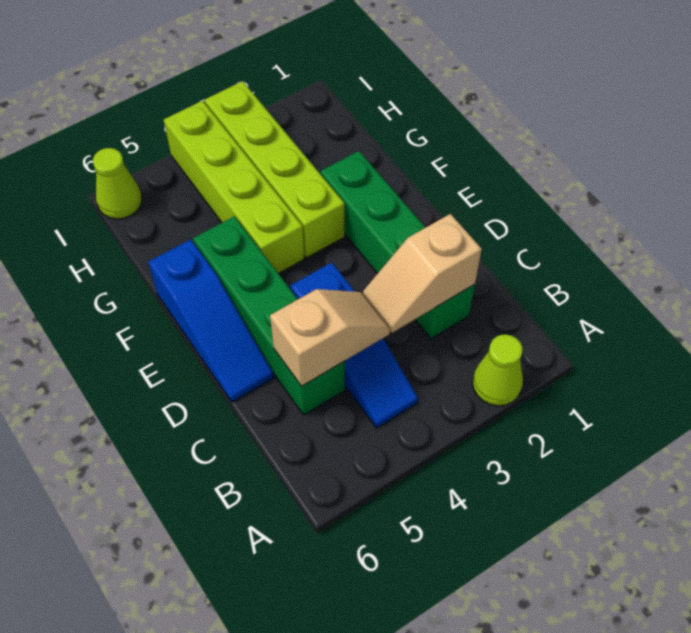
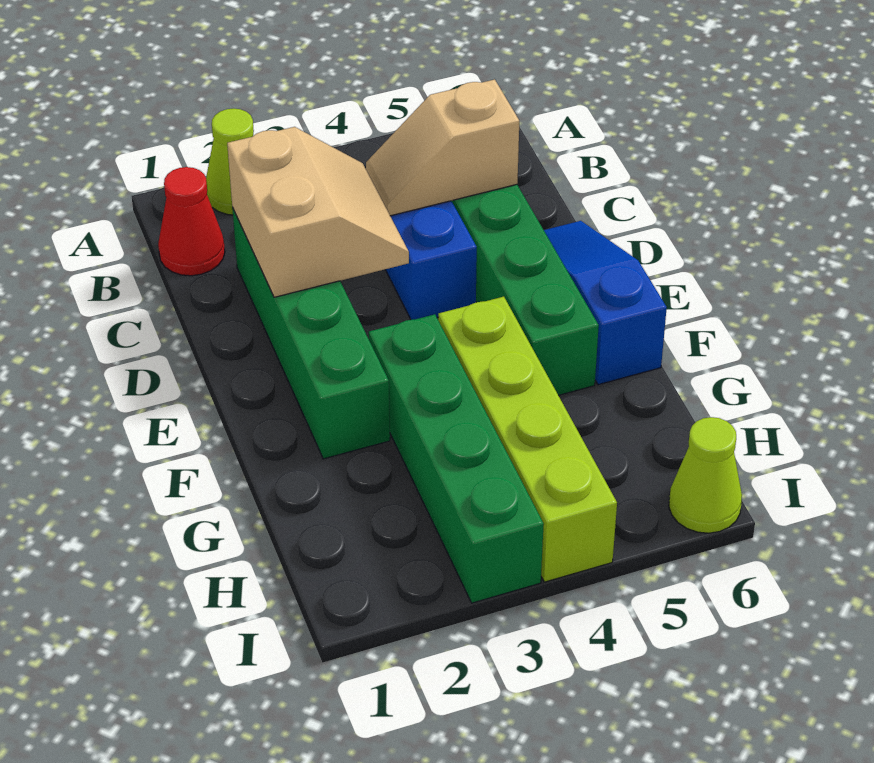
none -> red cone B1 level 1
tan slope C2:C3 level 2 top 2 -> tan slope C2:D3 level 2 top 2
lime brick F3:I3 level 1 -> green brick F3:I3 level 1

